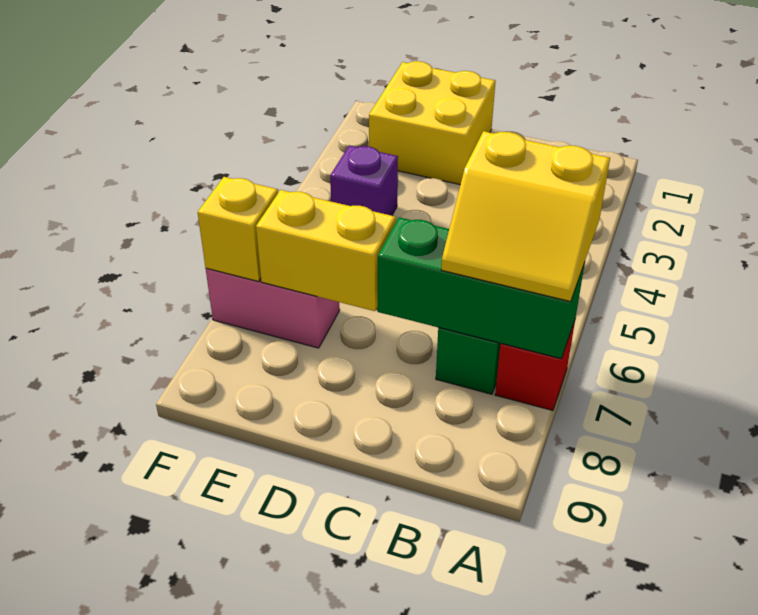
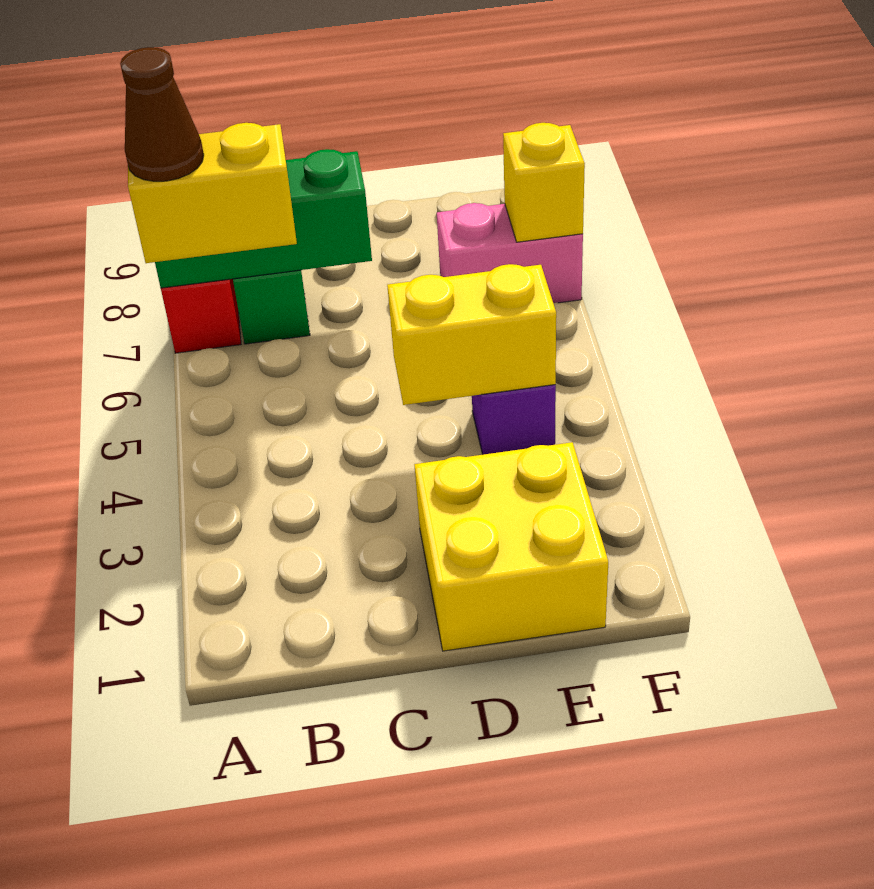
none -> brown cone A6 level 4
yellow brick D7:E7 level 2 -> yellow brick D4:E4 level 2

